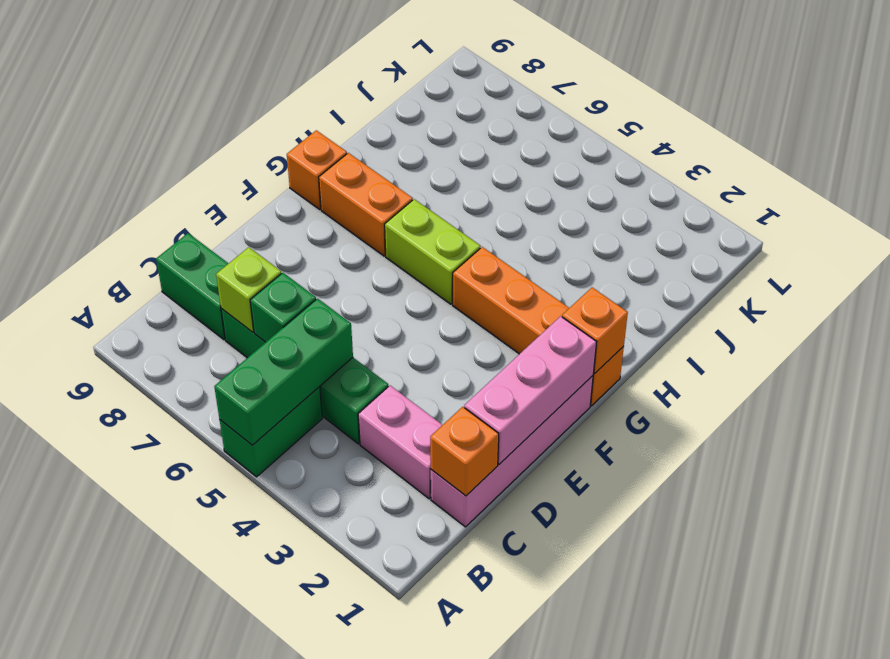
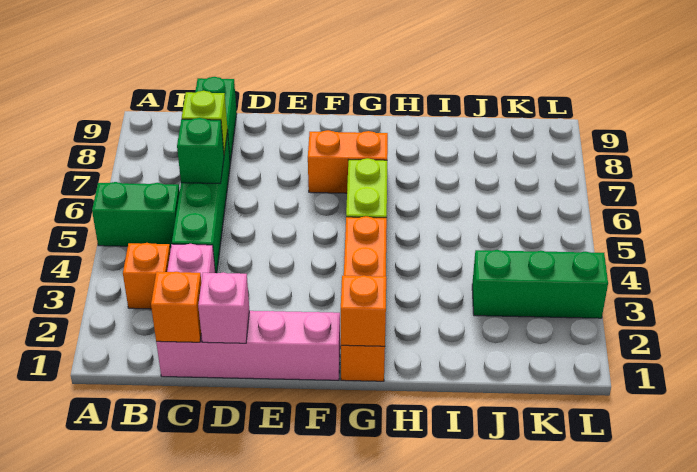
green brick A5:C5 level 2 -> green brick J3:L3 level 1
pink brick D1:F1 level 2 -> pink brick D1 level 2
orange brick G7:G8 level 1 -> orange brick F7:G7 level 1
orange brick G9 level 1 -> orange brick B3 level 1

